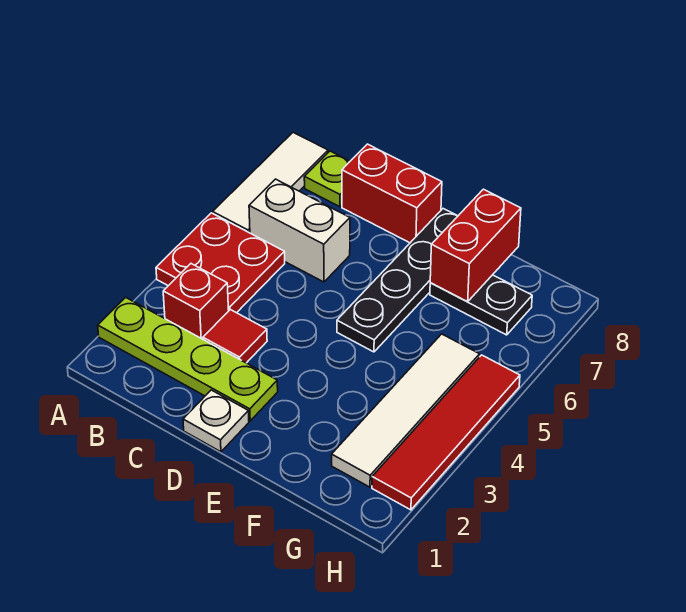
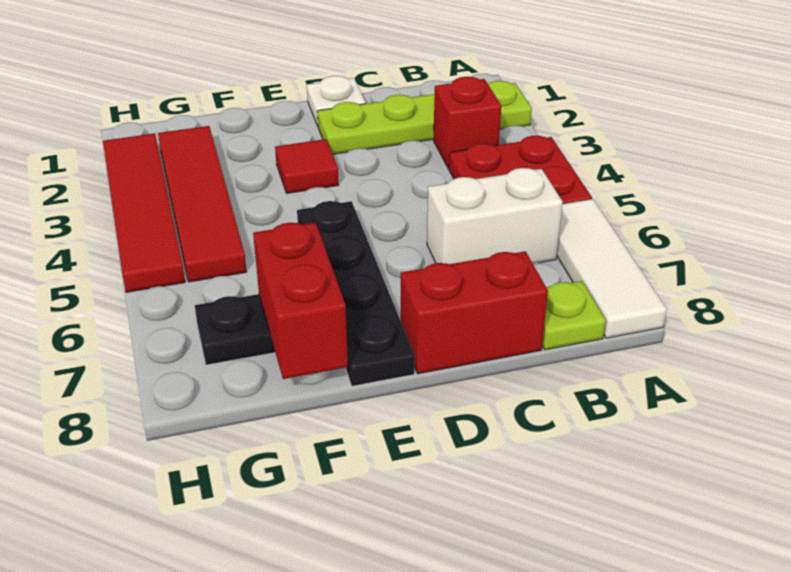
red tile C3 level 1 -> red tile E3 level 1
white tile G2:G5 level 1 -> red tile G2:G5 level 1

